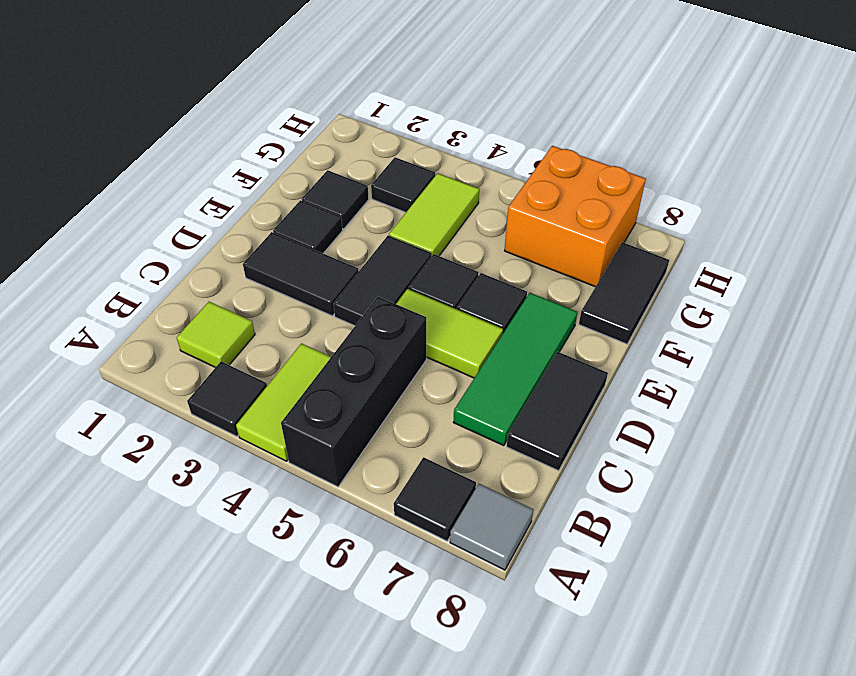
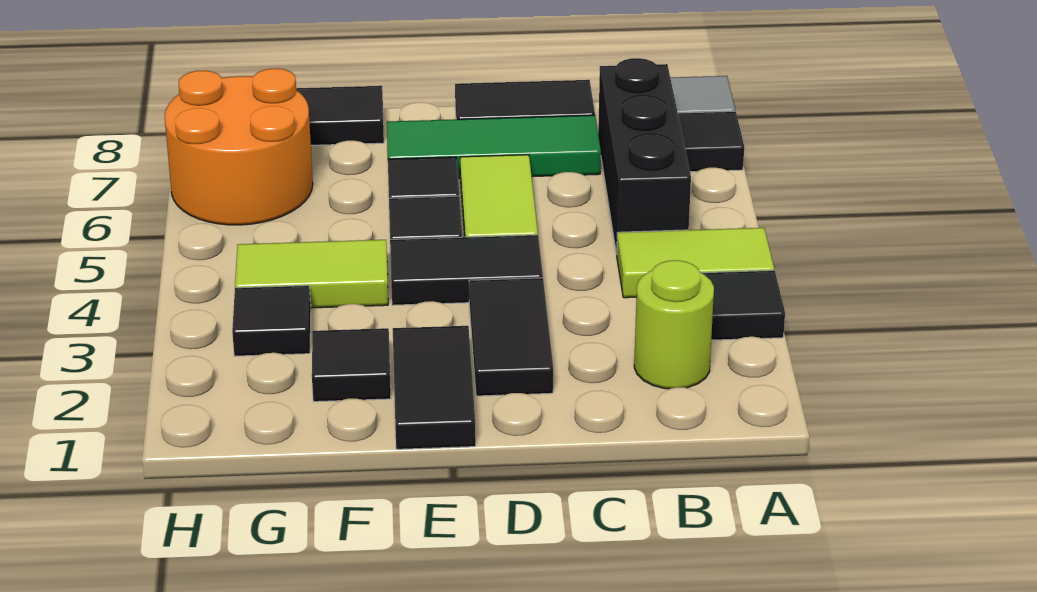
black brick A5:C5 level 1 -> black brick B5:B7 level 1
lime tile B2 level 1 -> lime round brick B2 level 1
black tile E2 level 1 -> black tile E1:E2 level 1
orange brick G6:H7 level 1 -> orange round brick G6:H7 level 1

